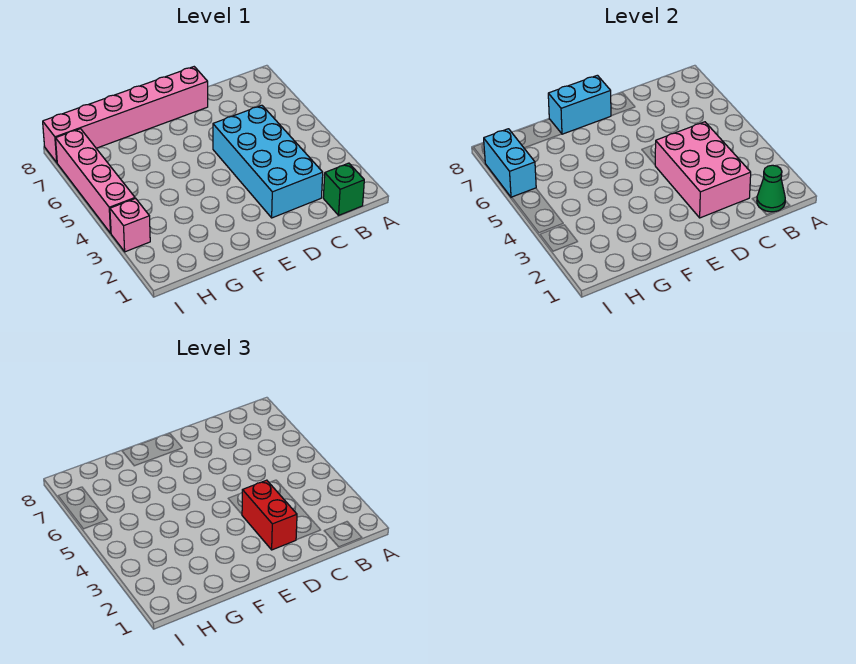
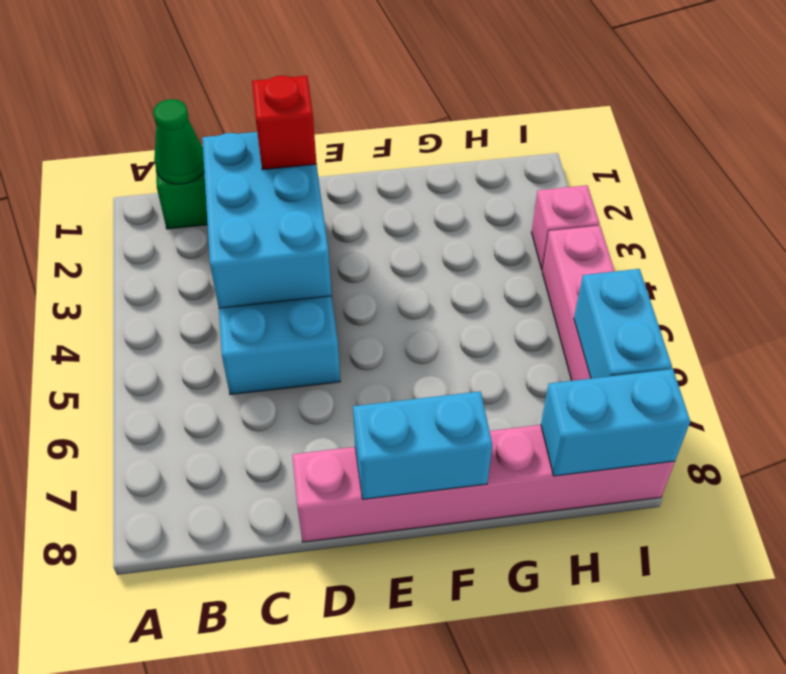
pink brick C2:D4 level 2 -> cyan brick C2:D4 level 2
red brick D2:D3 level 3 -> red brick D2 level 3
none -> cyan brick H8:I8 level 2

